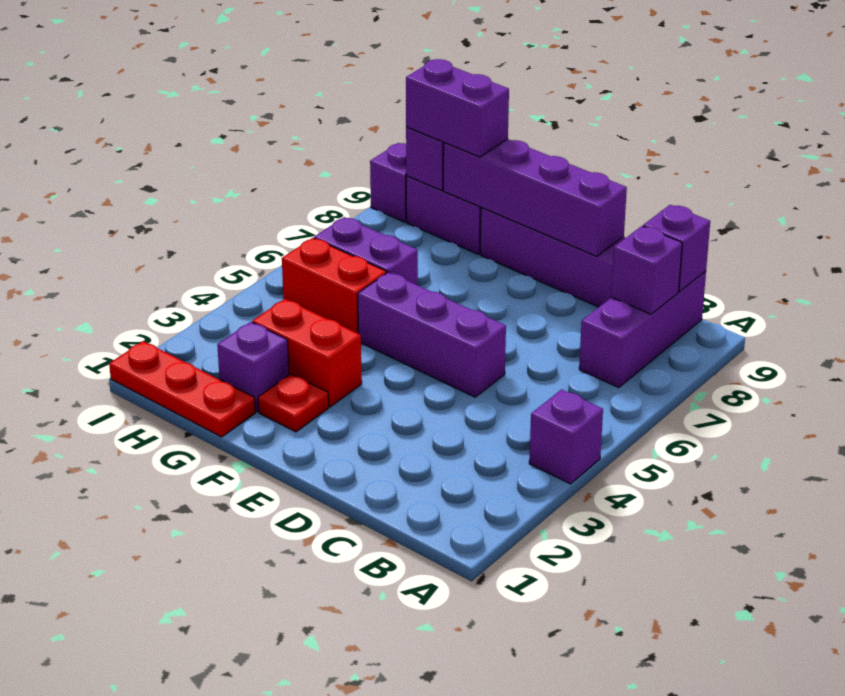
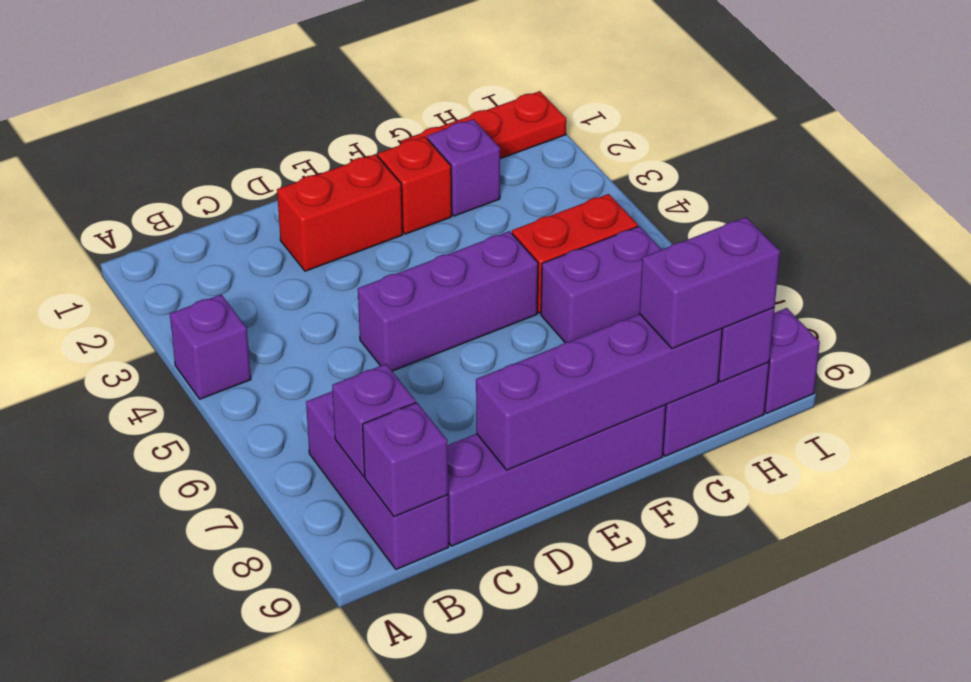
red plate F2 level 1 -> red brick F2 level 1
red brick F3:G3 level 1 -> red brick D2:E2 level 1

